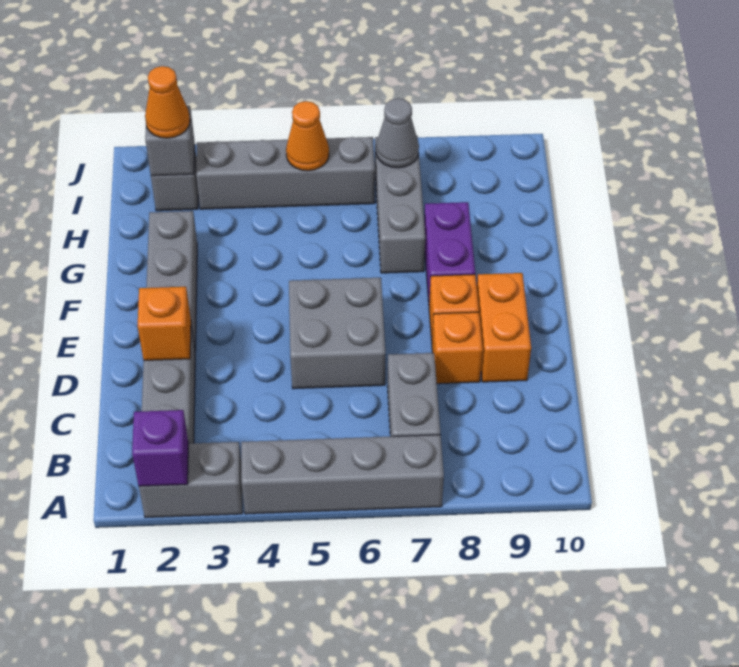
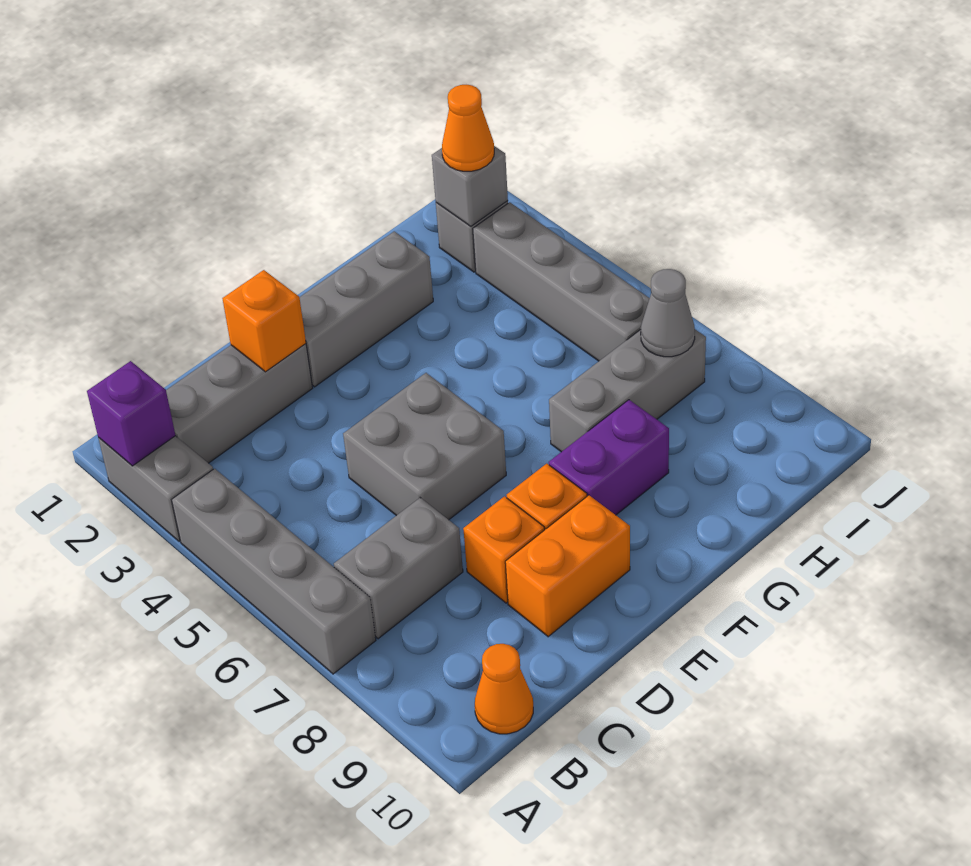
orange cone I5 level 2 -> orange cone B10 level 1

